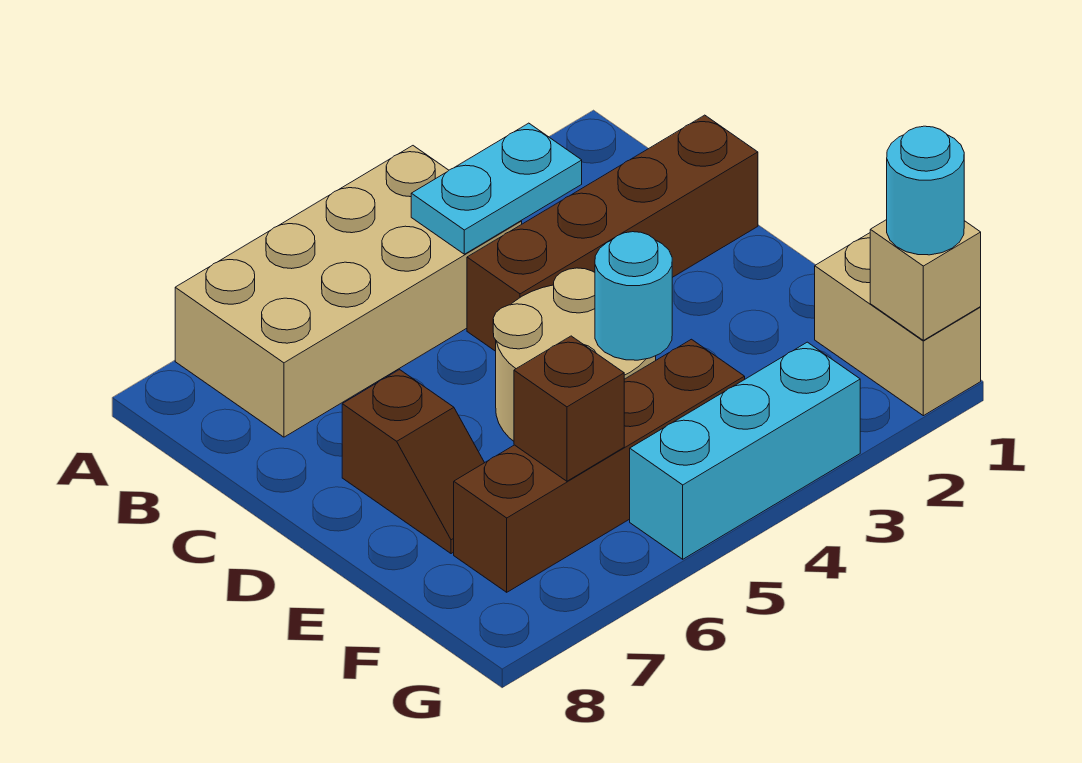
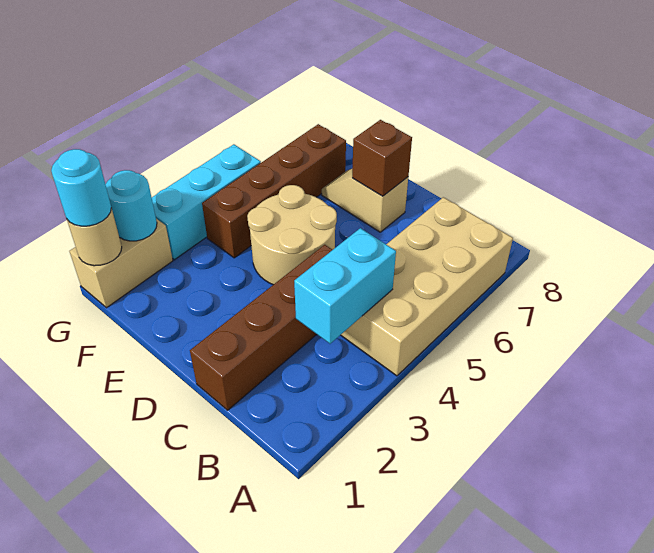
cyan plate B3:B4 level 2 -> cyan brick B3:B4 level 2
brown slope D7:E7 level 1 top D -> tan slope D7:E7 level 1 top D
cyan round brick E4 level 2 -> cyan round brick G2 level 2
tan brick F1:G1 level 1 -> tan brick G1:G2 level 1
brown brick F6 level 2 -> brown brick D7 level 2
tan brick G1 level 2 -> tan round brick G1 level 2

